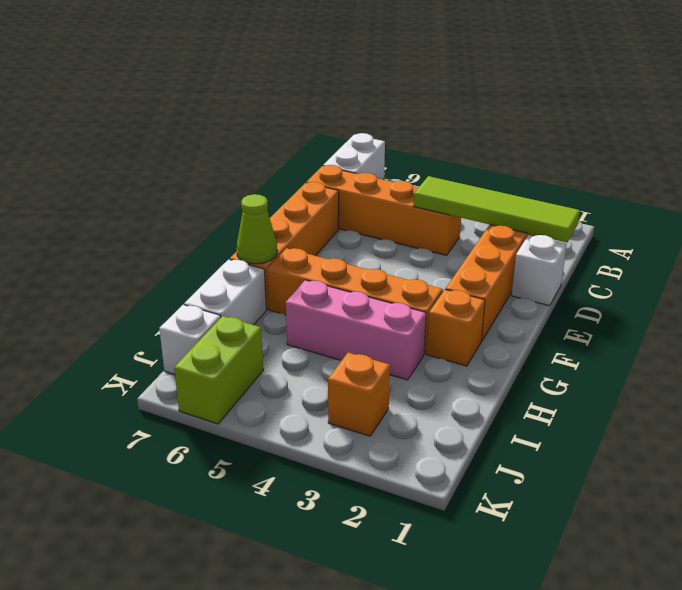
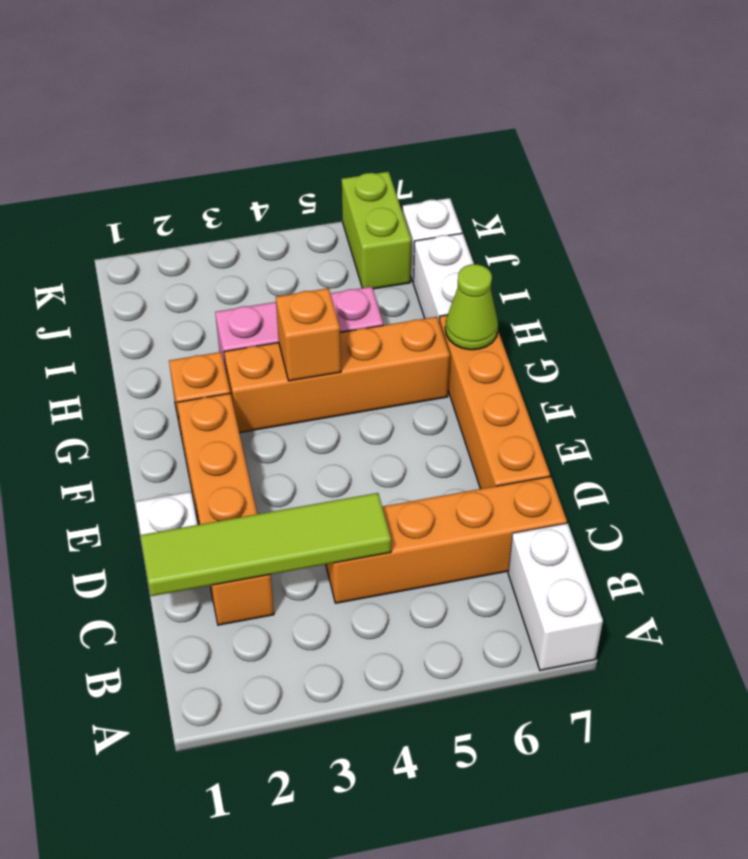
orange brick J3 level 1 -> orange brick G4 level 2

